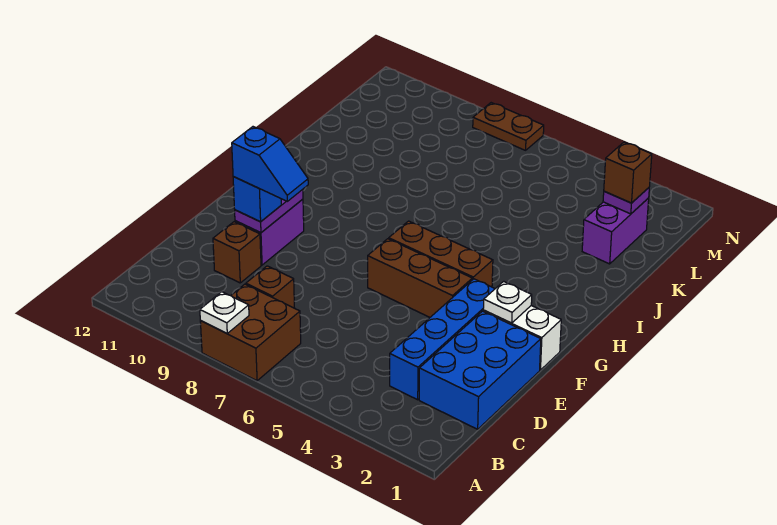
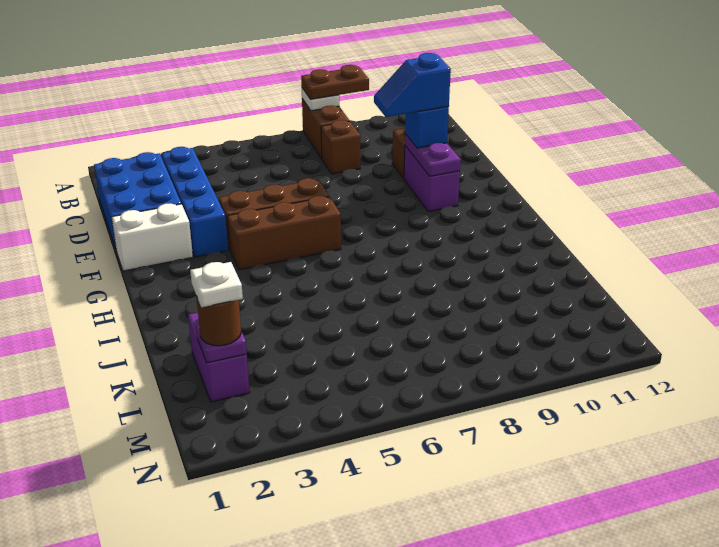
brown brick A7:B8 level 1 -> brown brick A8:B8 level 1
white plate F2 level 2 -> white plate L2 level 4
brown brick L2 level 3 -> brown round brick L2 level 3
brown plate N7:N8 level 1 -> brown plate A8:A9 level 3

